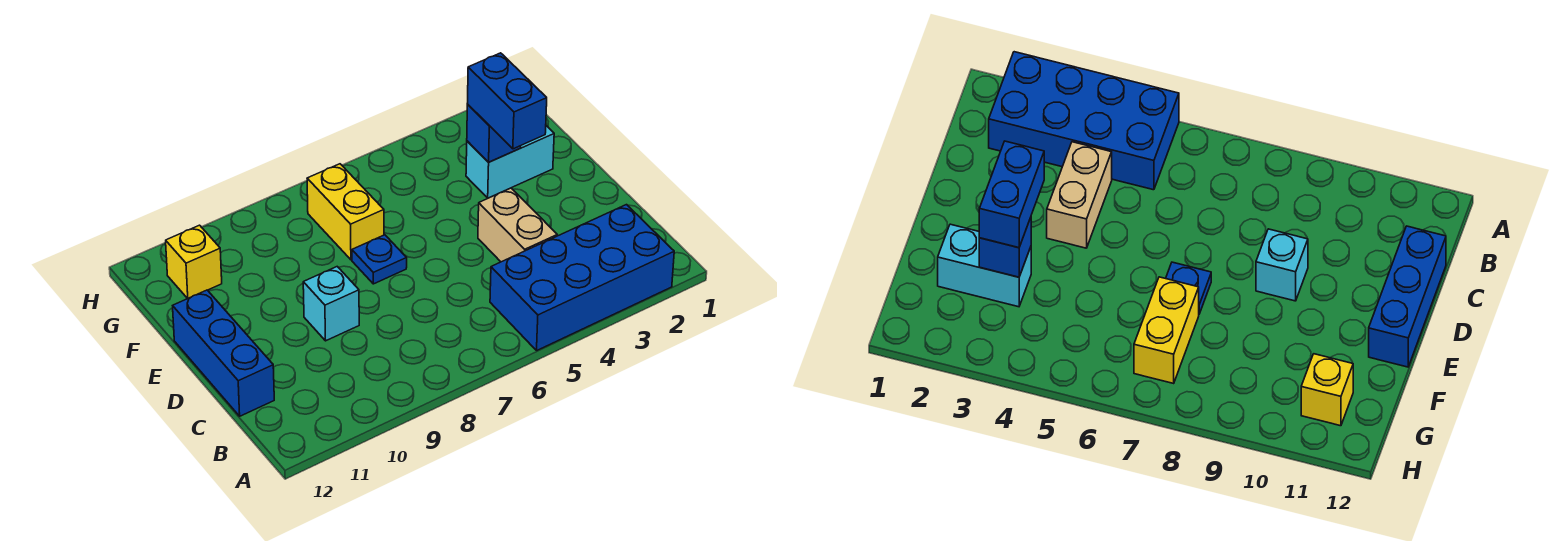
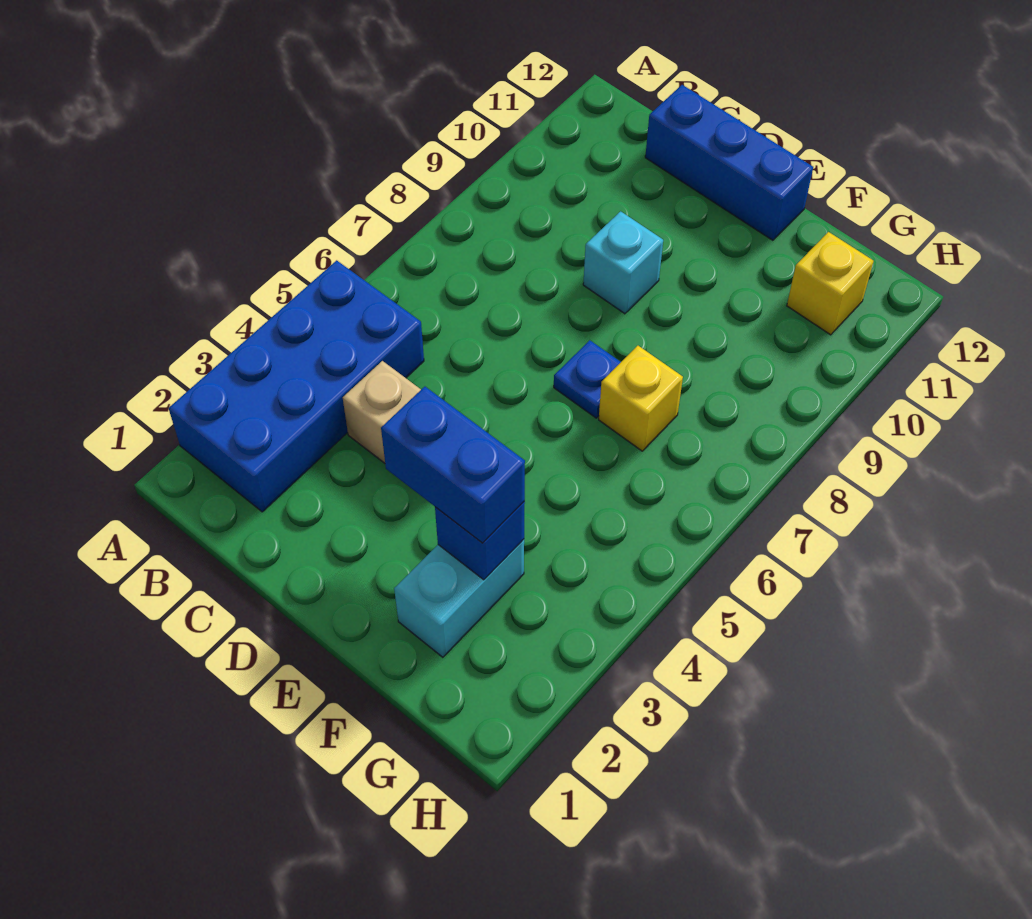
yellow brick F7:G7 level 1 -> yellow brick F7 level 1

